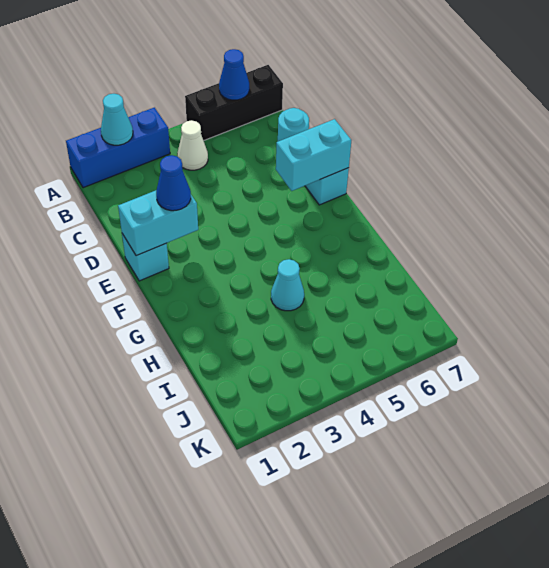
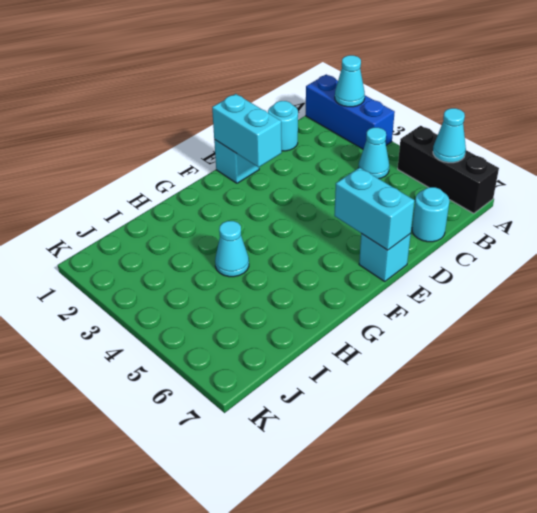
blue cone A6 level 2 -> cyan cone A6 level 2
white cone B4 level 1 -> cyan cone B4 level 1
none -> cyan round brick C1 level 1
blue cone E2 level 3 -> none

